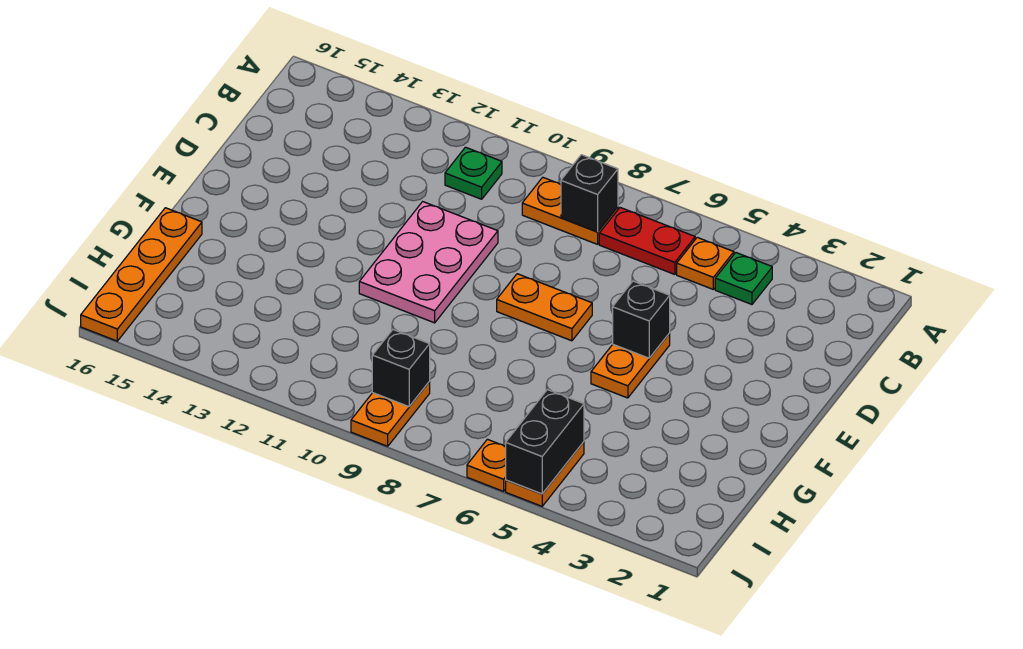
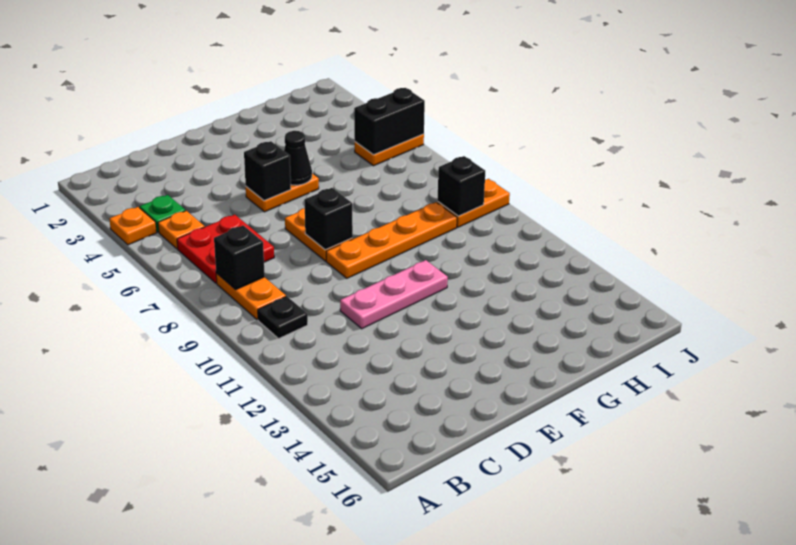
red plate B6:B7 level 1 -> red plate B6:C7 level 1
none -> black plate B10 level 1
green plate B11 level 1 -> none
pink plate D10:F11 level 1 -> pink plate D11:F11 level 1
none -> black brick E8 level 2
none -> black cone F5 level 2
orange plate G16:J16 level 1 -> orange plate E9:H9 level 1
orange plate J6 level 1 -> orange plate A4 level 1

